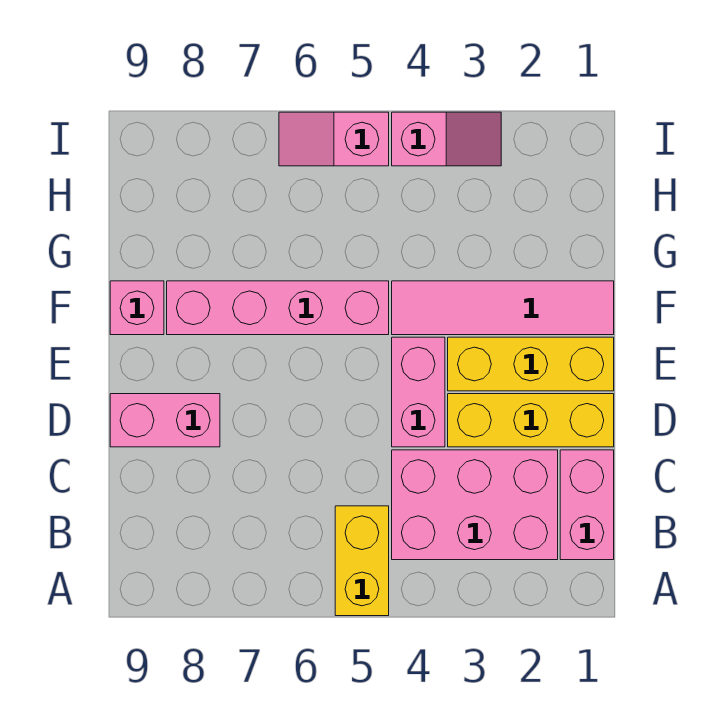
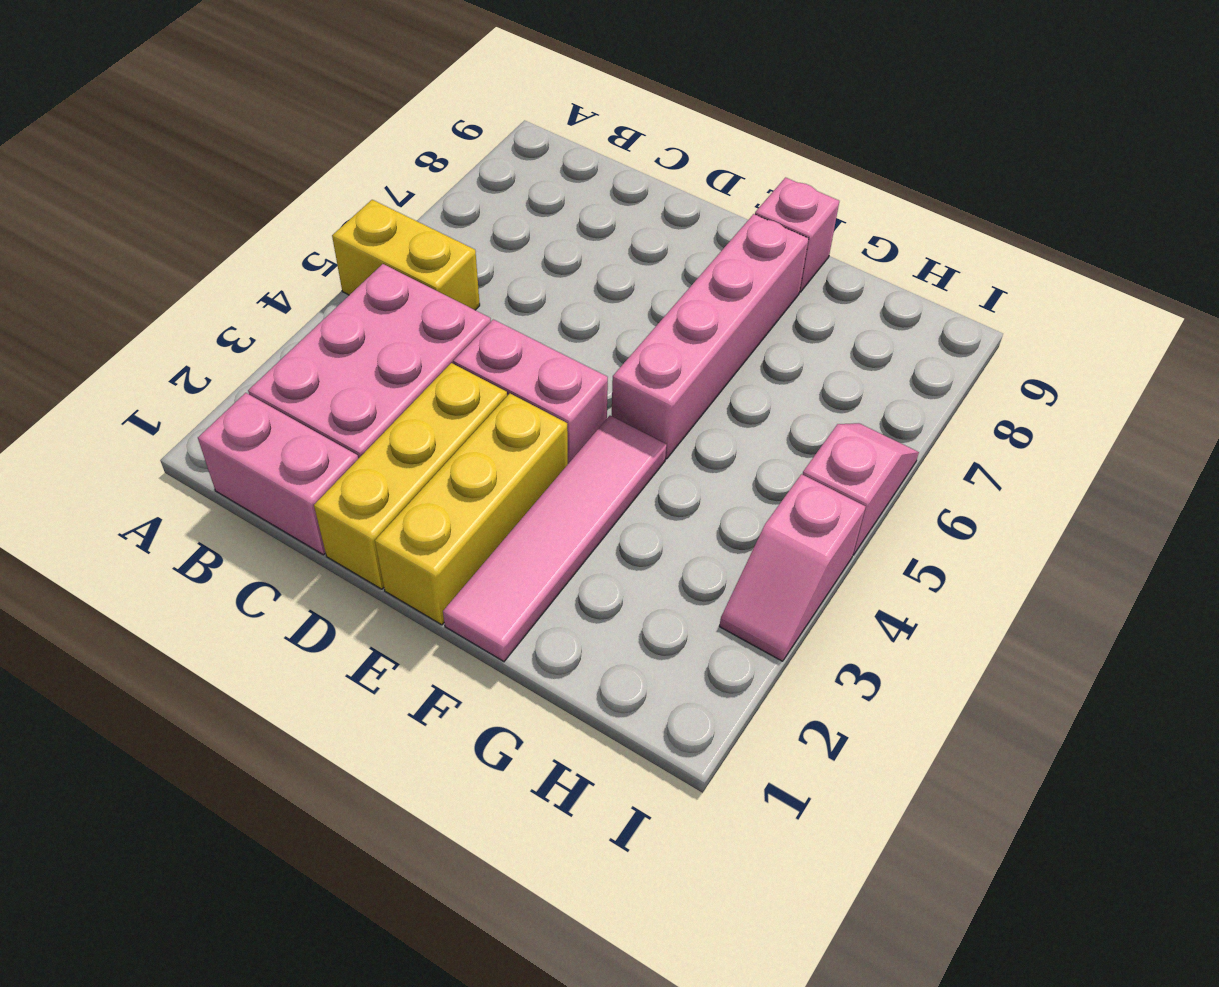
pink brick D8:D9 level 1 -> none

